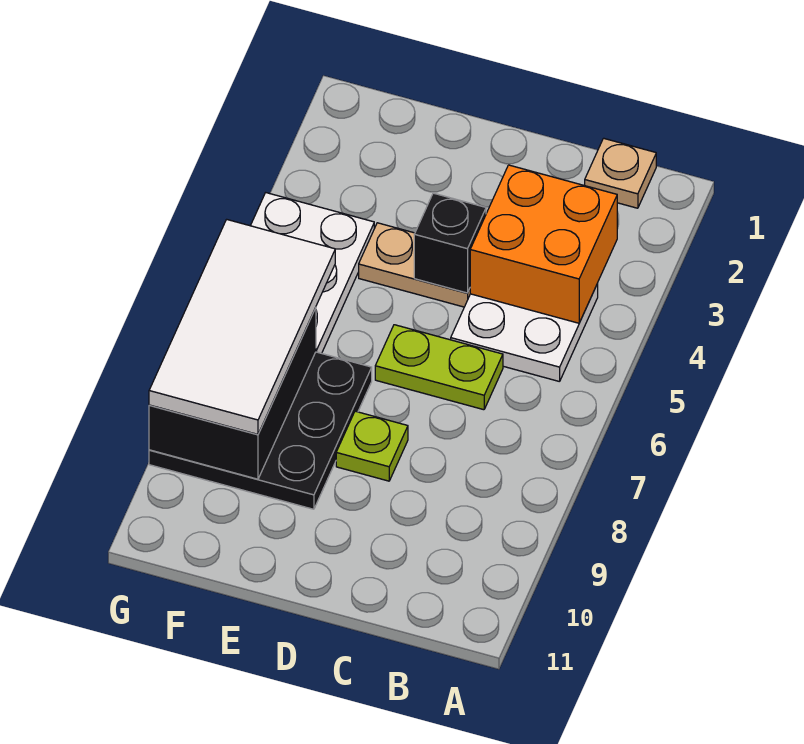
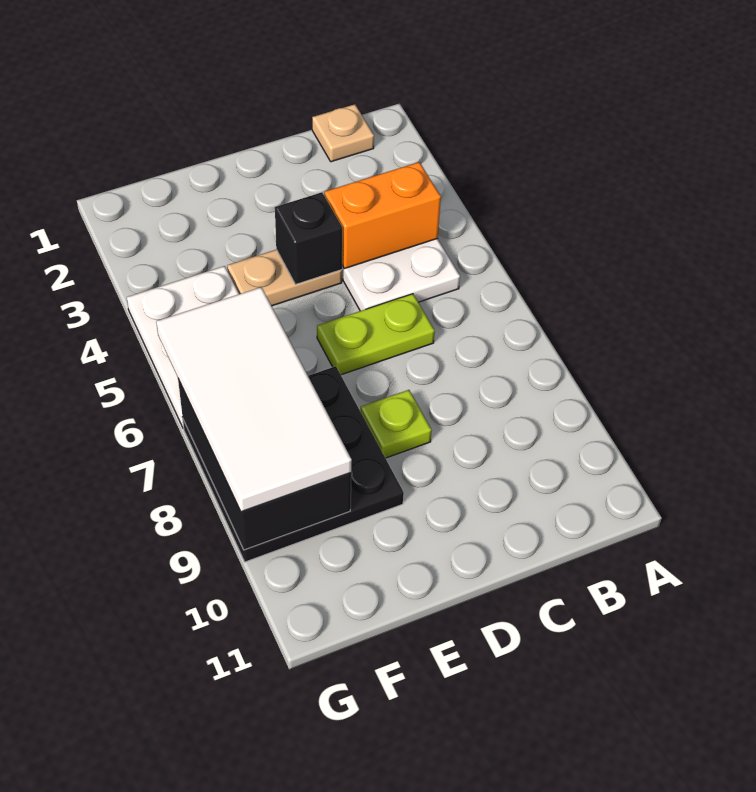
orange brick B3:C4 level 2 -> orange brick B4:C4 level 2

